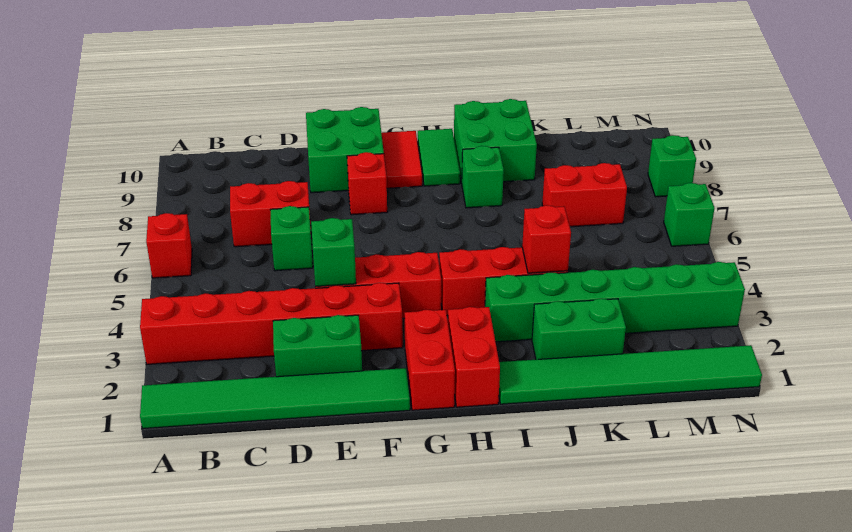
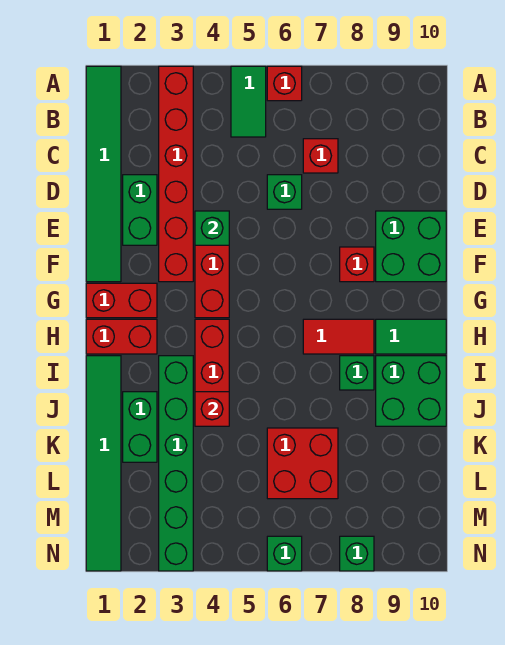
none -> green tile A5:B5 level 1
red brick C7:D7 level 1 -> red brick C7 level 1
red tile G9:G10 level 1 -> red tile H7:H8 level 1
red brick K7:L7 level 1 -> red brick K6:L7 level 1

